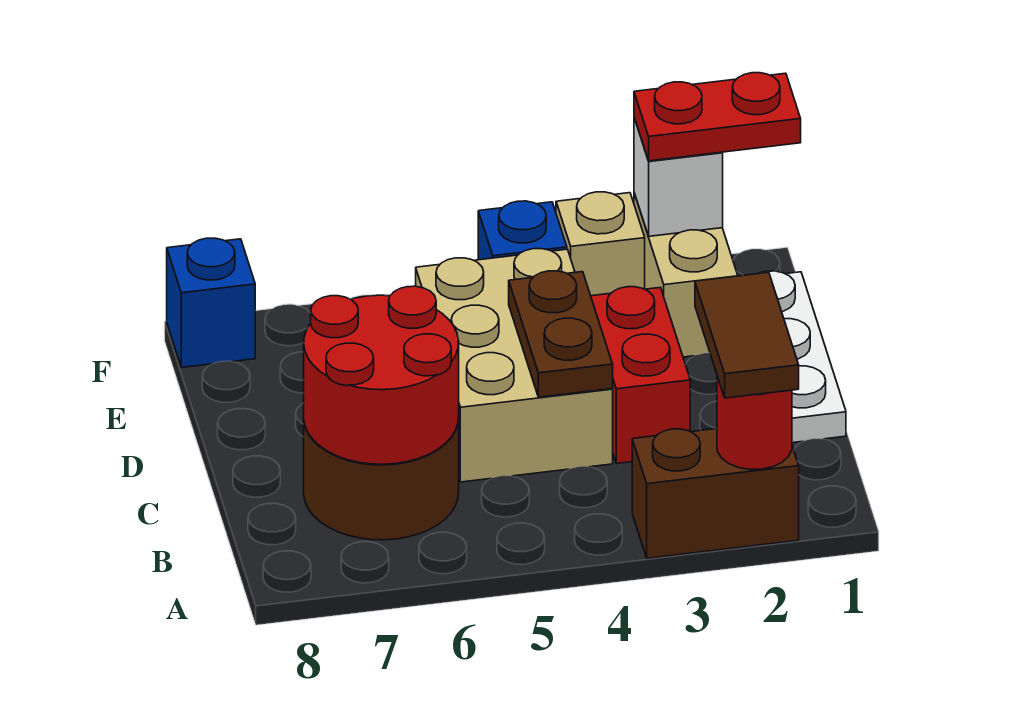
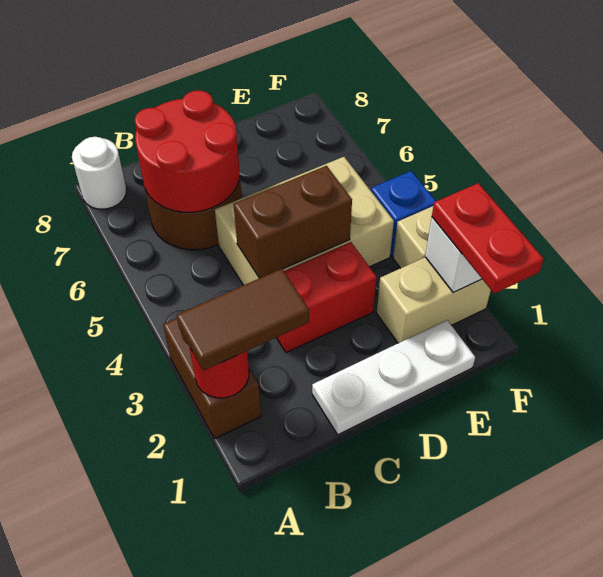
none -> white round brick A8 level 1
brown plate C4:D4 level 2 -> brown brick C4:D4 level 2
blue brick F8 level 1 -> none

